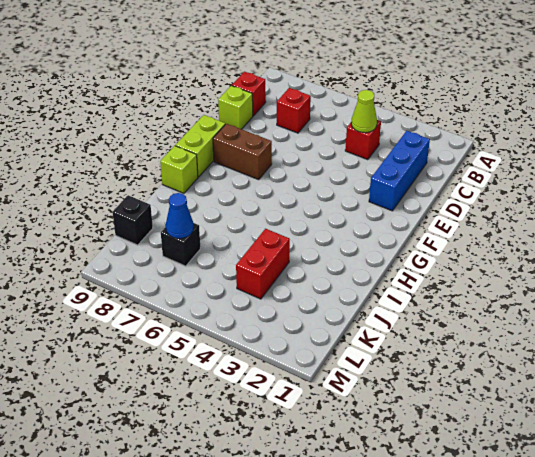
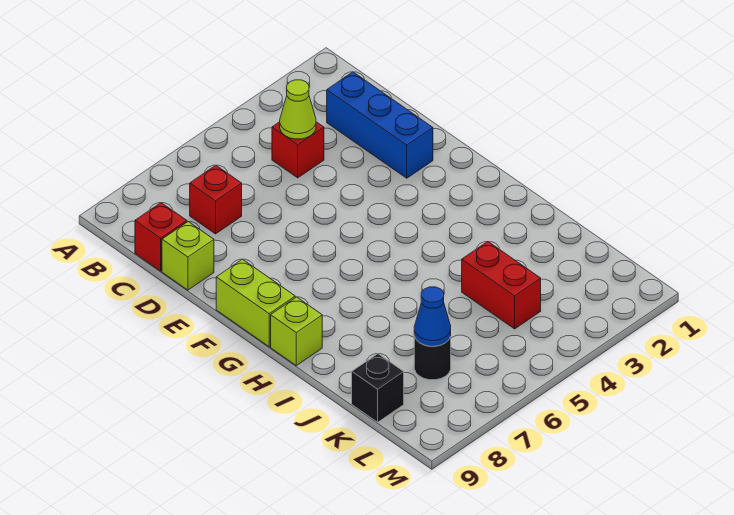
brown brick F7:F8 level 1 -> none
black brick K7 level 1 -> black round brick K7 level 1

